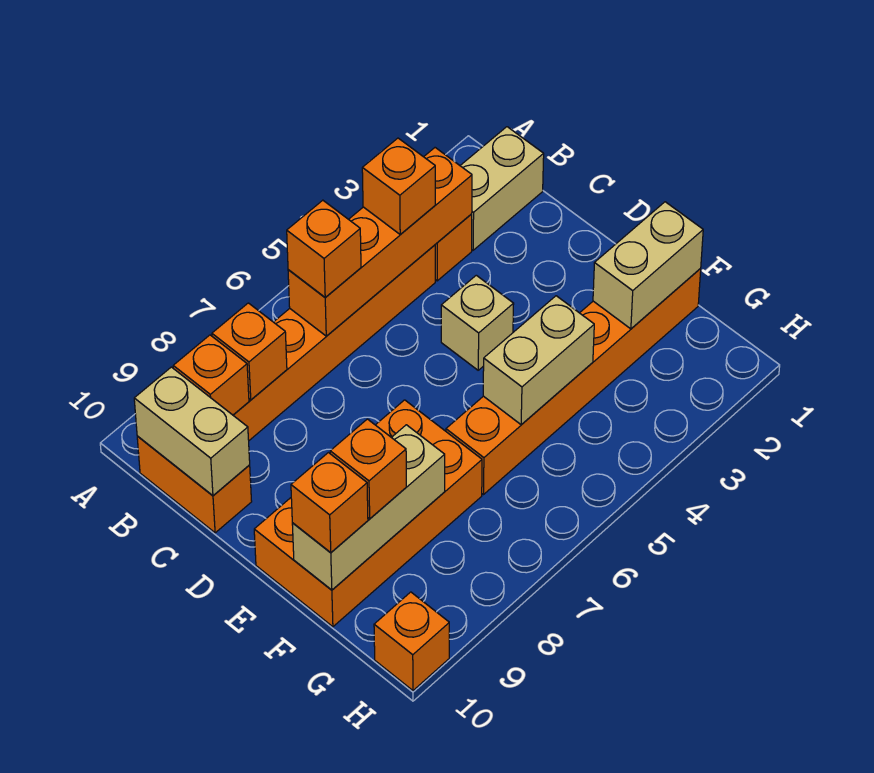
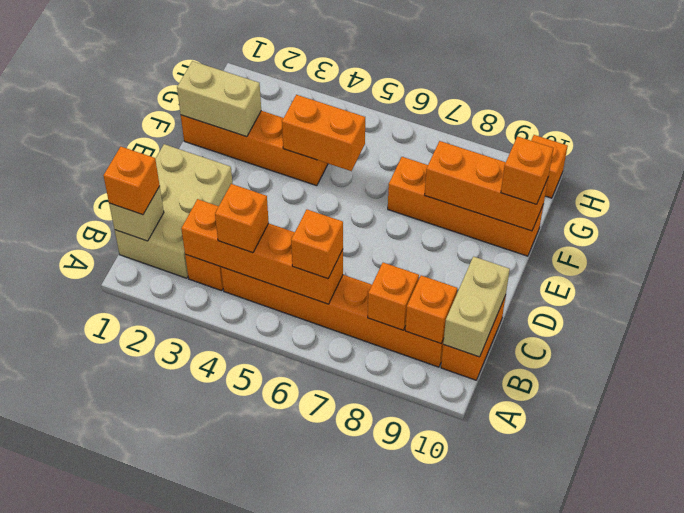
tan brick B1:B2 level 1 -> tan brick B1:D2 level 1
tan brick D4 level 1 -> tan brick B1 level 2
orange brick E7:F10 level 1 -> orange brick F7:F10 level 1
orange brick F1:F6 level 1 -> orange brick F1:F4 level 1
tan brick F4:F5 level 2 -> orange brick F4:F5 level 2
tan brick F8:F10 level 2 -> orange brick F8:F10 level 2
orange brick F9 level 3 -> orange brick B1 level 3

